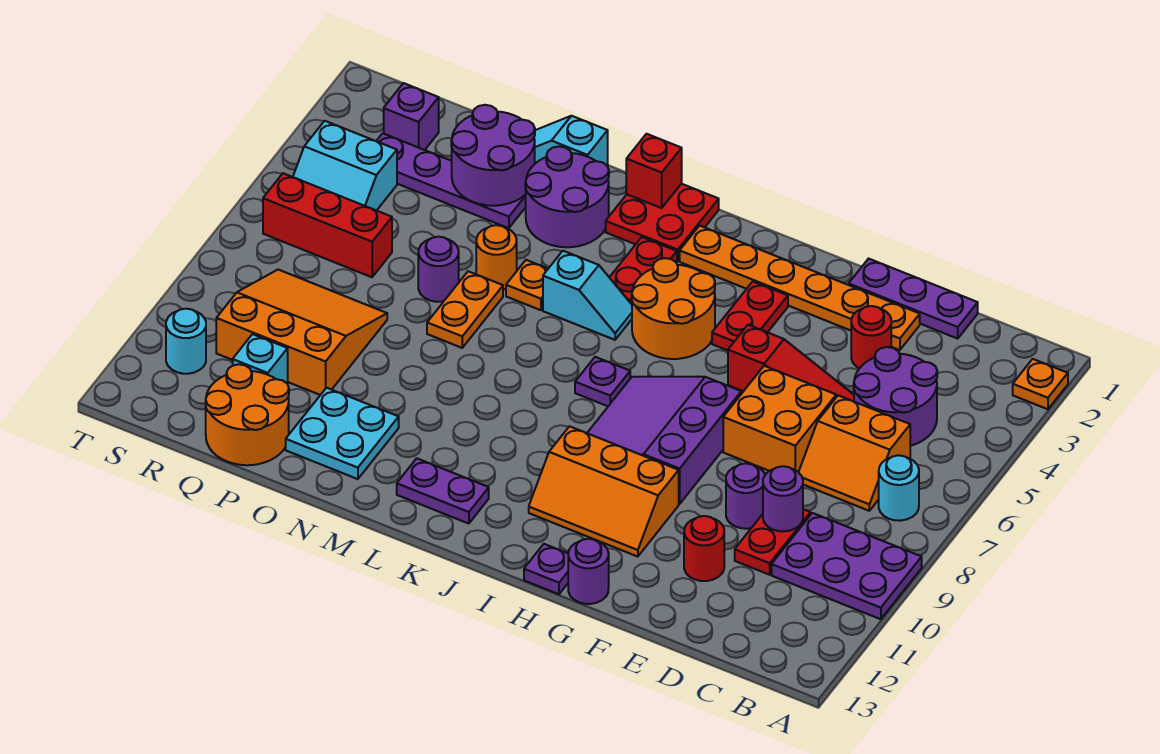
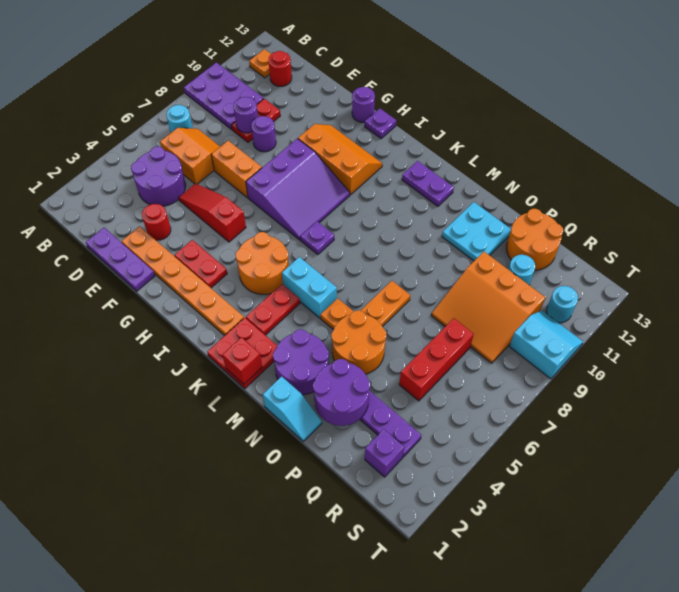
orange plate A2 level 1 -> orange plate B12 level 1
orange brick E6:F7 level 1 -> orange brick E7:F7 level 1
red round brick E11 level 1 -> red round brick C12 level 1
red plate H3:H4 level 1 -> red plate G3:H3 level 1
cyan slope K5:L5 level 1 top L -> cyan brick K5:L5 level 1
orange round brick N5 level 1 -> orange round brick N4:O5 level 1
purple round brick O6 level 1 -> none
red brick Q6:S6 level 1 -> red brick Q5:Q7 level 1
cyan brick Q11 level 1 -> cyan round brick Q11 level 1
cyan slope R4:S5 level 1 top 4 -> cyan slope S9:T10 level 1 top 9

